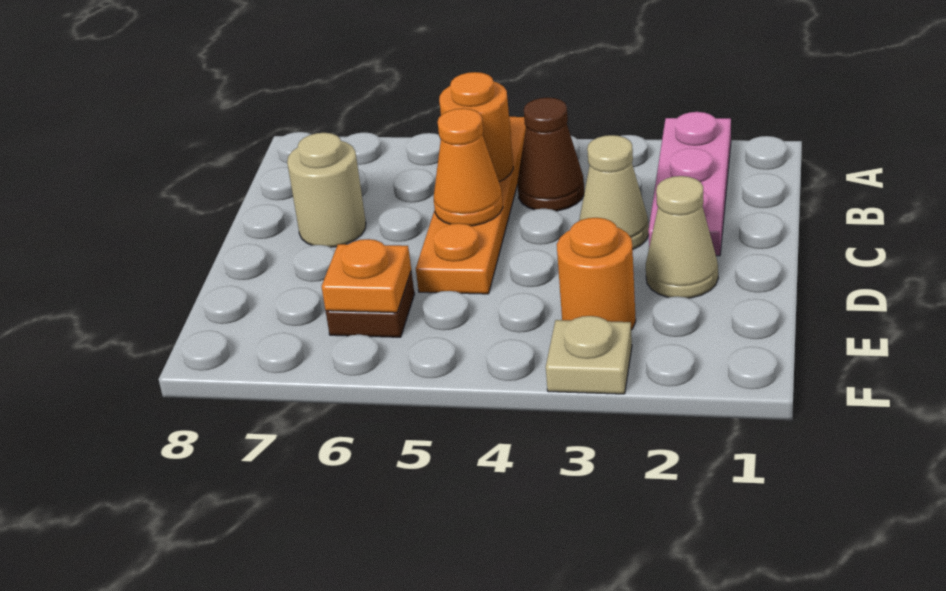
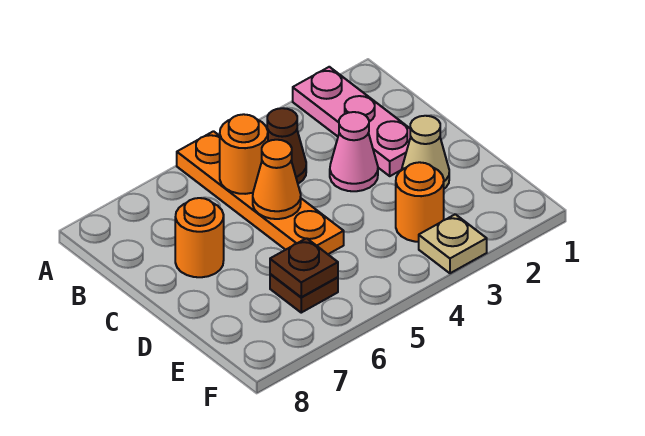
tan cone C3 level 1 -> pink cone C3 level 1
tan round brick C7 level 1 -> orange round brick C7 level 1
orange plate E6 level 2 -> brown plate E6 level 2

